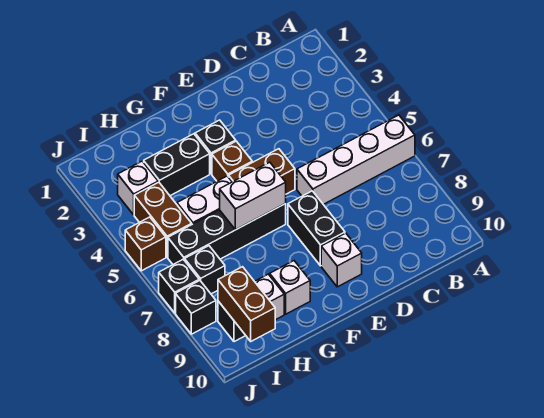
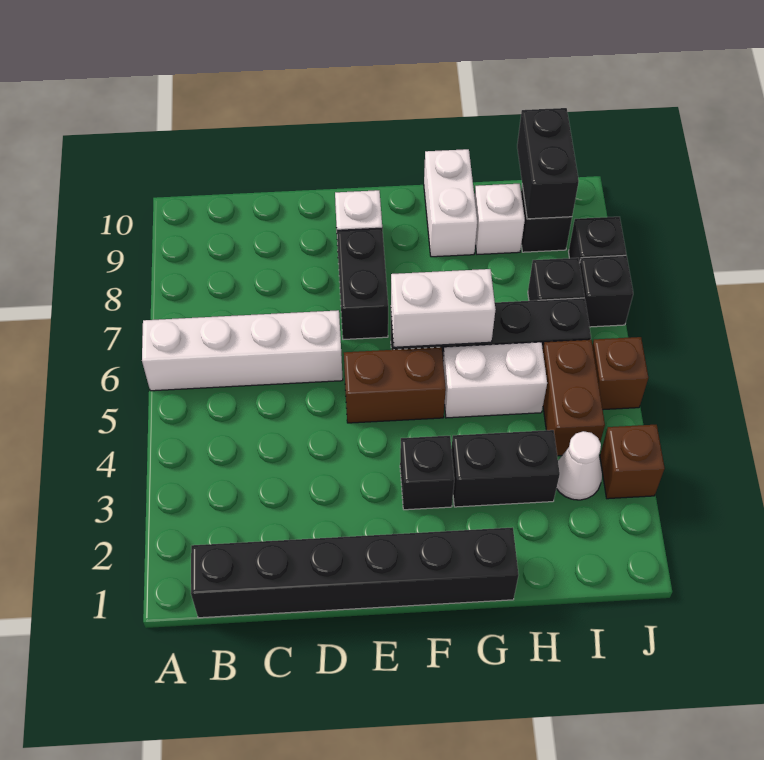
none -> black brick B1:G1 level 1
brown brick F4 level 1 -> brown brick J3 level 1
white brick G9 level 1 -> white brick G9:G10 level 1
white brick I3 level 1 -> white cone I3 level 1
brown brick I9:I10 level 2 -> black brick I9:I10 level 2

